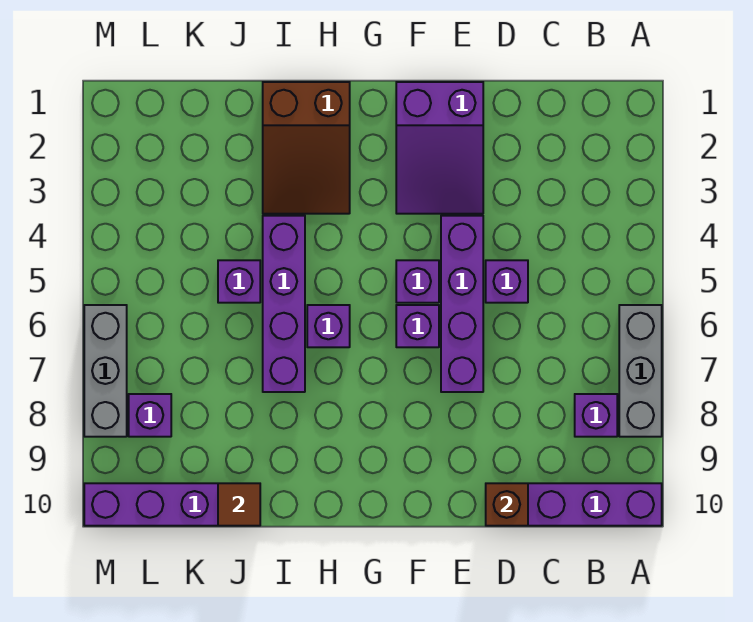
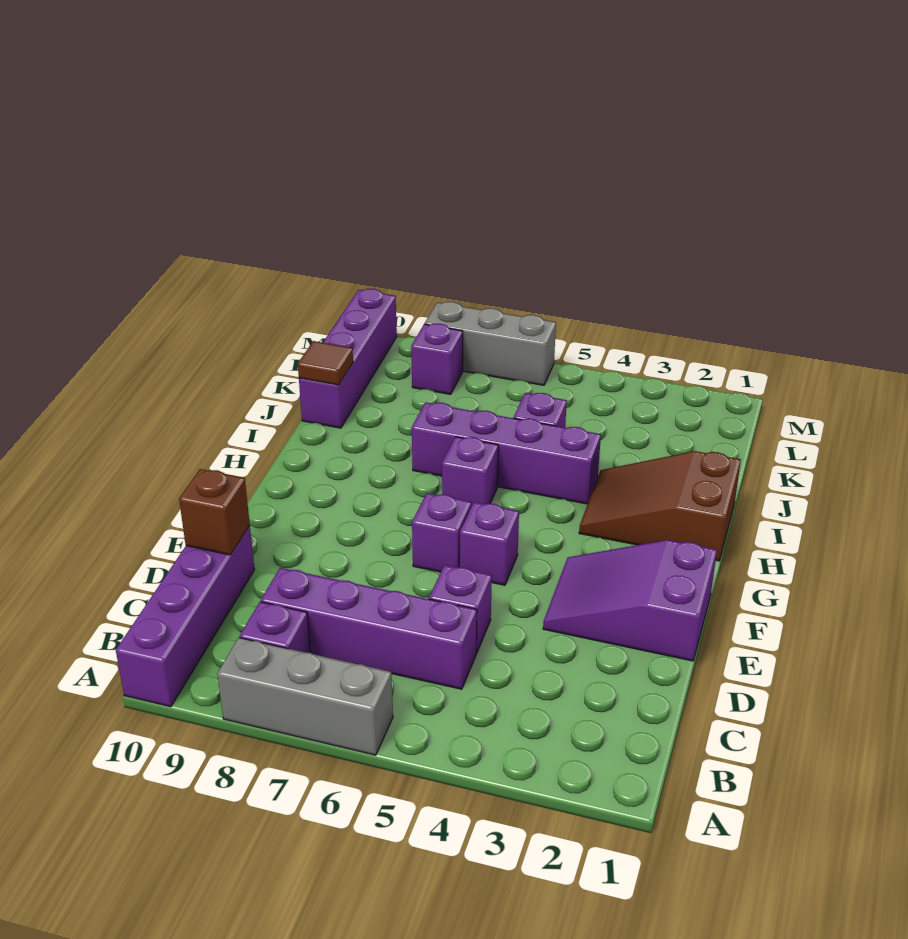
purple brick E4:E7 level 1 -> purple brick C5:C8 level 1

